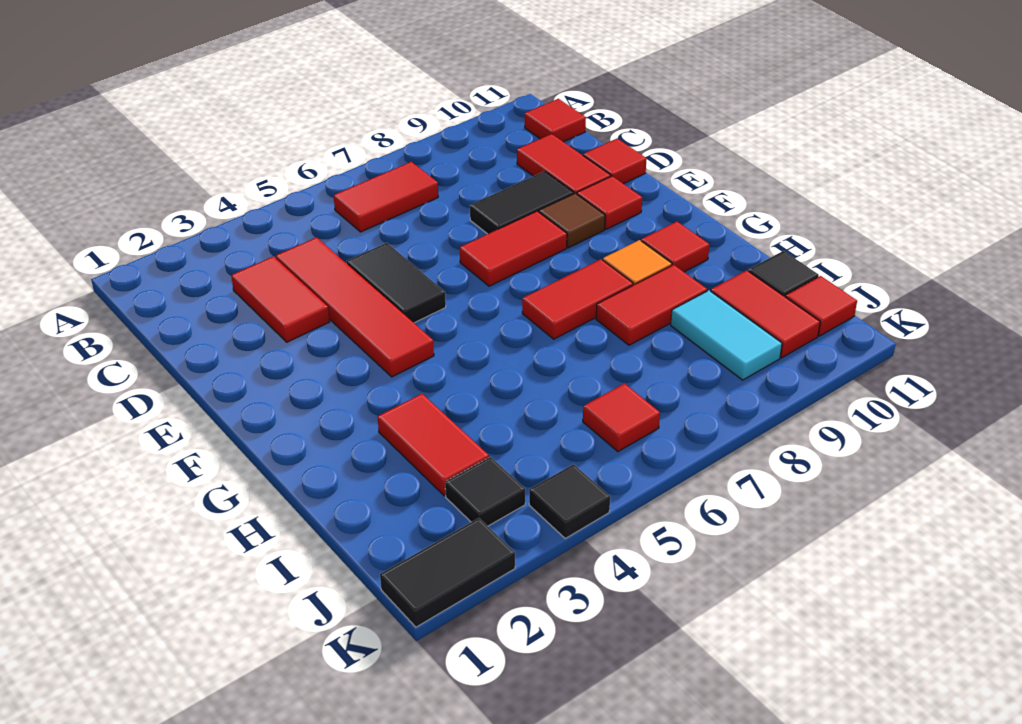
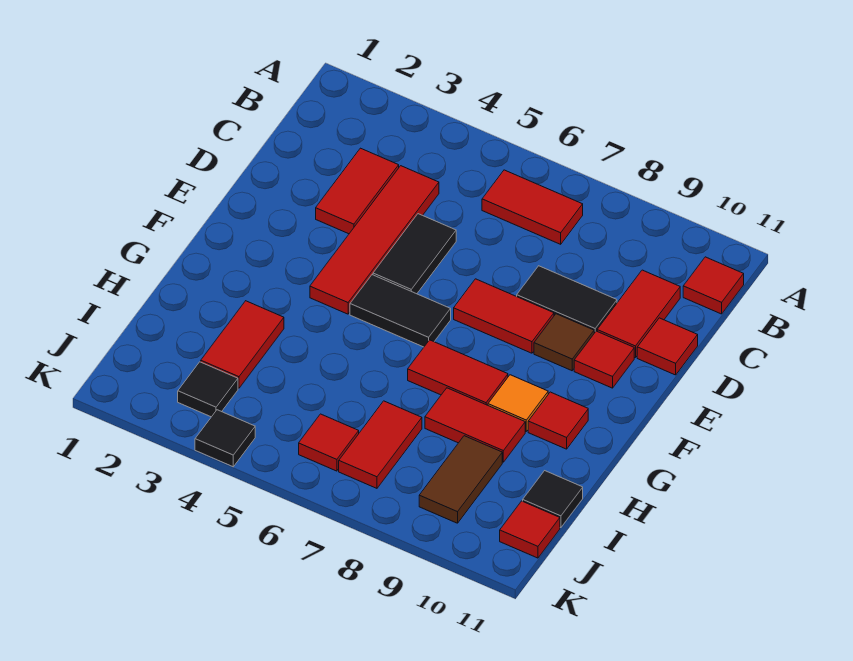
cyan tile I9:J9 level 1 -> brown tile I9:J9 level 1
red tile I10:J10 level 1 -> red tile I7:J7 level 1
black tile K1:K2 level 1 -> black tile F5:F6 level 1

